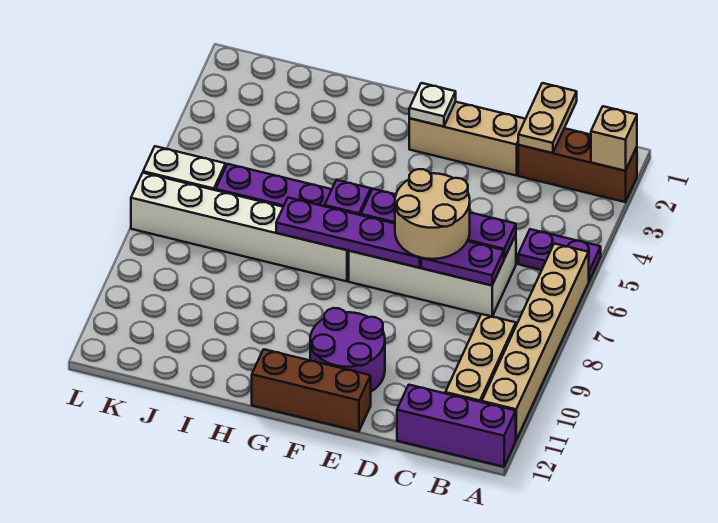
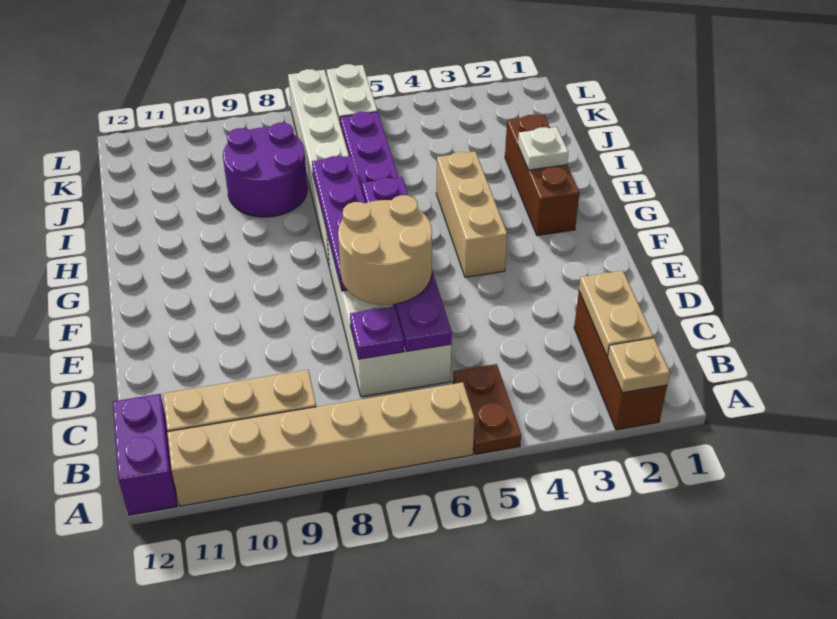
tan brick A2 level 2 -> tan plate A2 level 2
purple plate A5:B5 level 1 -> brown plate A5:B5 level 1
purple brick A12:C12 level 1 -> purple brick A12:B12 level 1
tan plate C1:C2 level 2 -> tan plate B2:C2 level 2
purple plate C7:D7 level 2 -> purple plate C7 level 2
tan brick D2:F2 level 1 -> tan brick F4:H4 level 1
purple round brick E10:F11 level 1 -> purple round brick I8:J9 level 1
brown brick E12:G12 level 1 -> brown brick G2:I2 level 1
white plate F2 level 2 -> white plate H2 level 2

